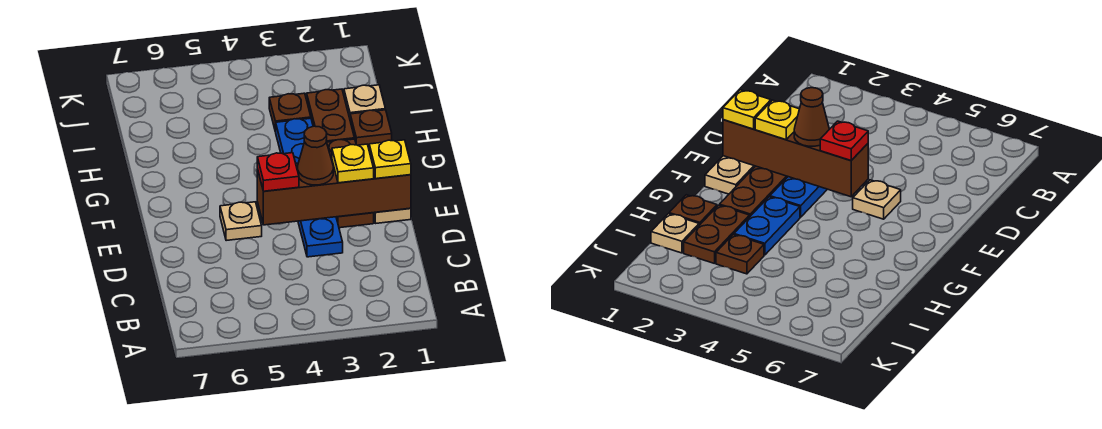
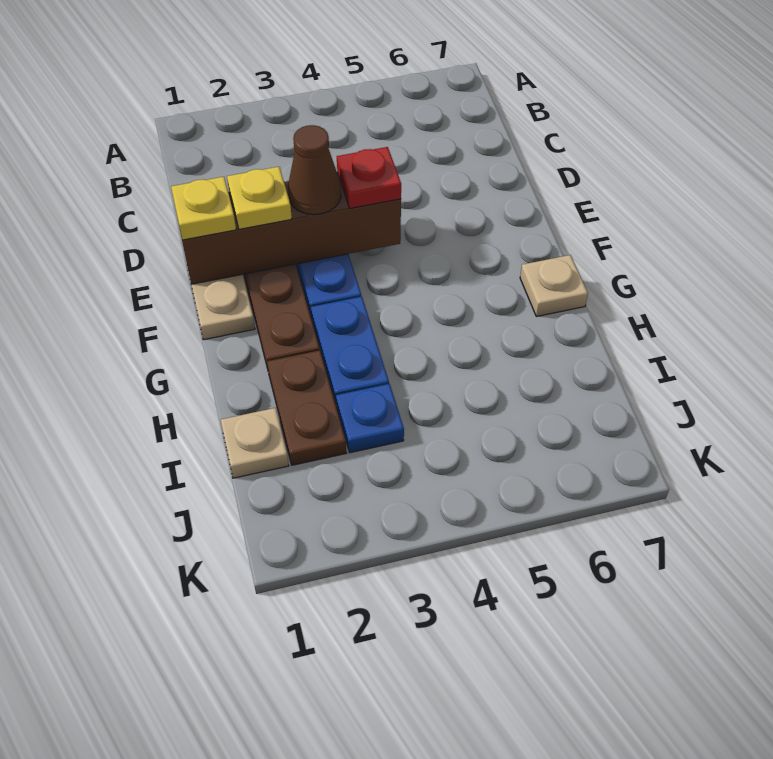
tan plate E5 level 1 -> tan plate G7 level 1
brown plate H1 level 1 -> none
brown plate I3 level 1 -> blue plate I3 level 1

